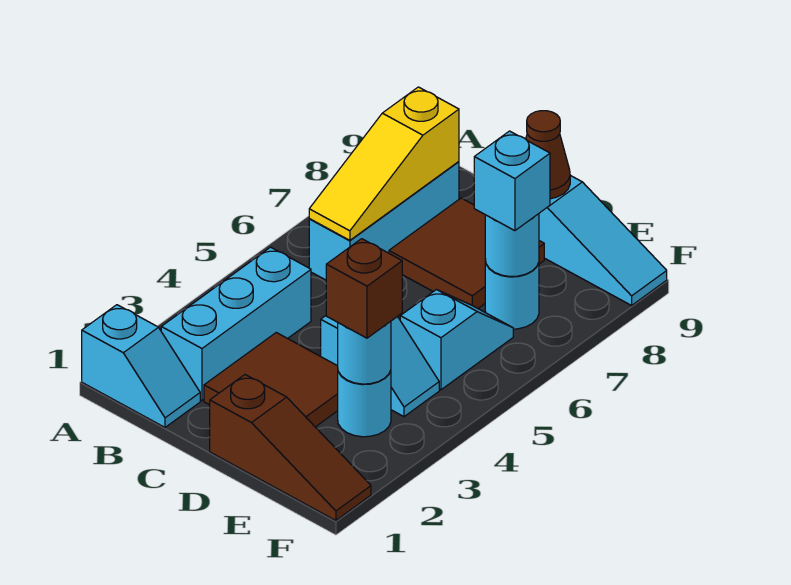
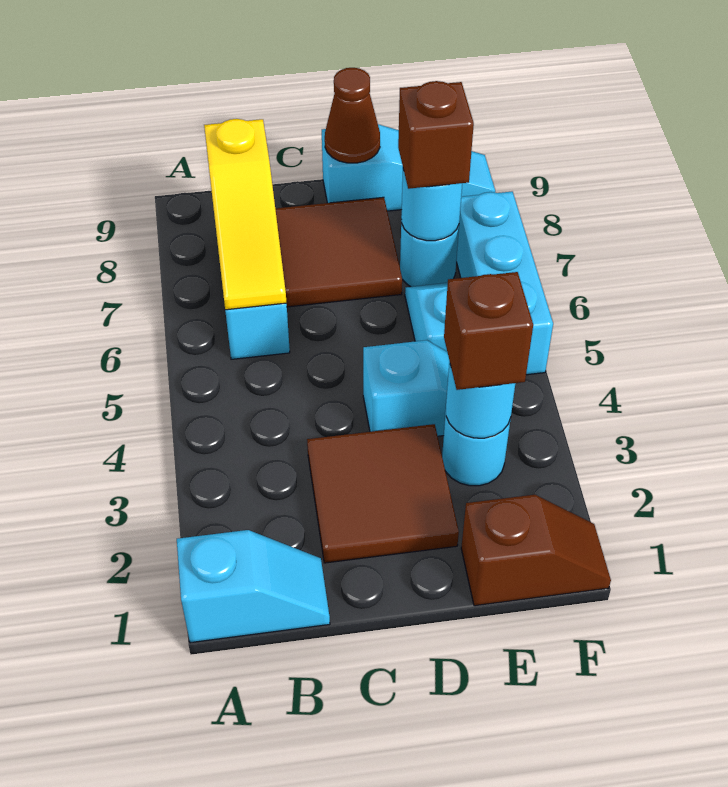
cyan brick B2:B4 level 1 -> cyan brick F5:F7 level 1
brown slope D1:F1 level 1 top D -> brown slope E1:F1 level 1 top E
cyan brick E7 level 3 -> brown brick E7 level 3

